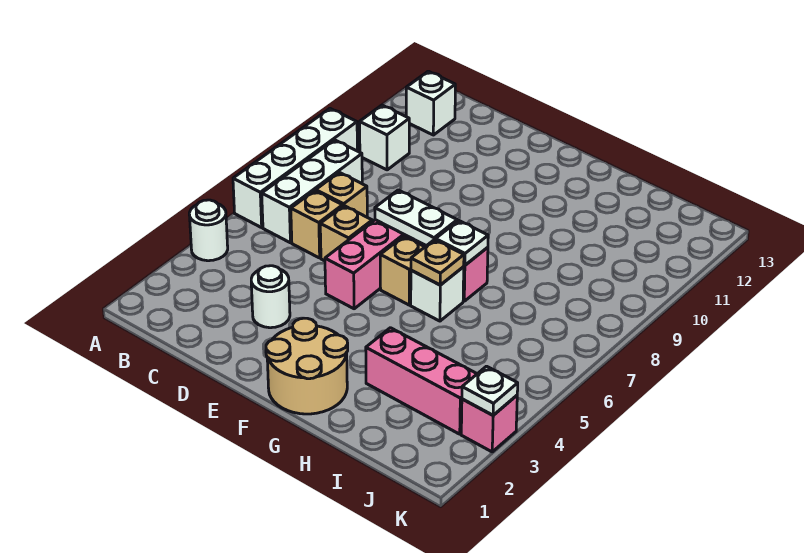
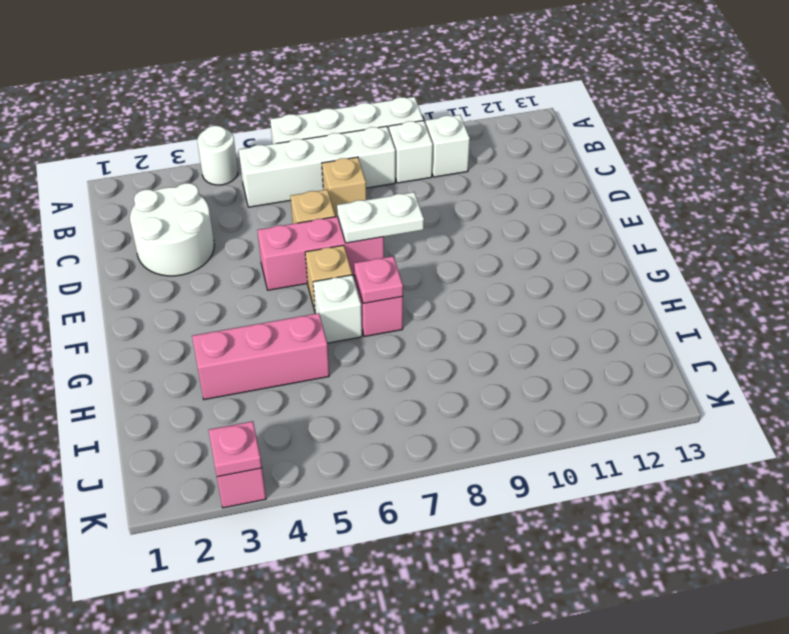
white brick B6:B8 level 1 -> white brick B5:B8 level 1
white brick B12 level 1 -> white brick B9 level 1
tan brick C6 level 1 -> none
white round brick D3 level 1 -> white round brick C2:D3 level 1
white plate E7:F7 level 2 -> white plate E7:E8 level 2
tan round brick F1:G2 level 1 -> none
tan plate G6 level 2 -> none
white plate G7 level 2 -> pink plate G7 level 2
pink brick H3:J3 level 1 -> pink brick H3:H5 level 1
white plate K3 level 2 -> pink plate K3 level 2

